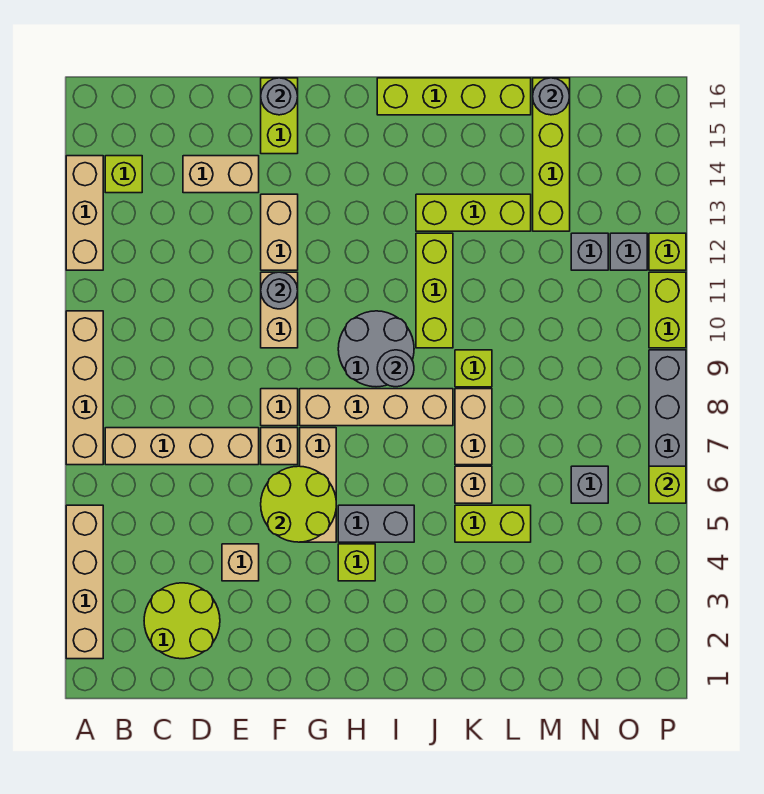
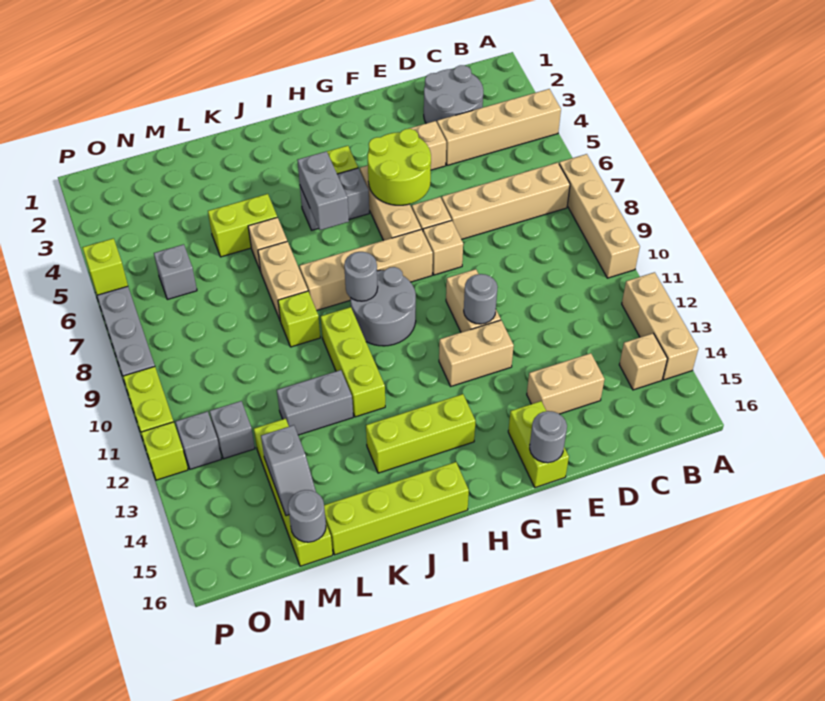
tan brick A2:A5 level 1 -> tan brick A4:D4 level 1
lime brick B14 level 1 -> tan brick B14 level 1
lime round brick C2:D3 level 1 -> grey round brick C2:D3 level 1
tan brick F12:F13 level 1 -> tan brick F12:G12 level 1
none -> grey brick I5:I6 level 2
lime brick J13:L13 level 1 -> lime brick H14:J14 level 1
none -> grey brick K12:L12 level 1
none -> grey slope M14:M15 level 2 top 14

